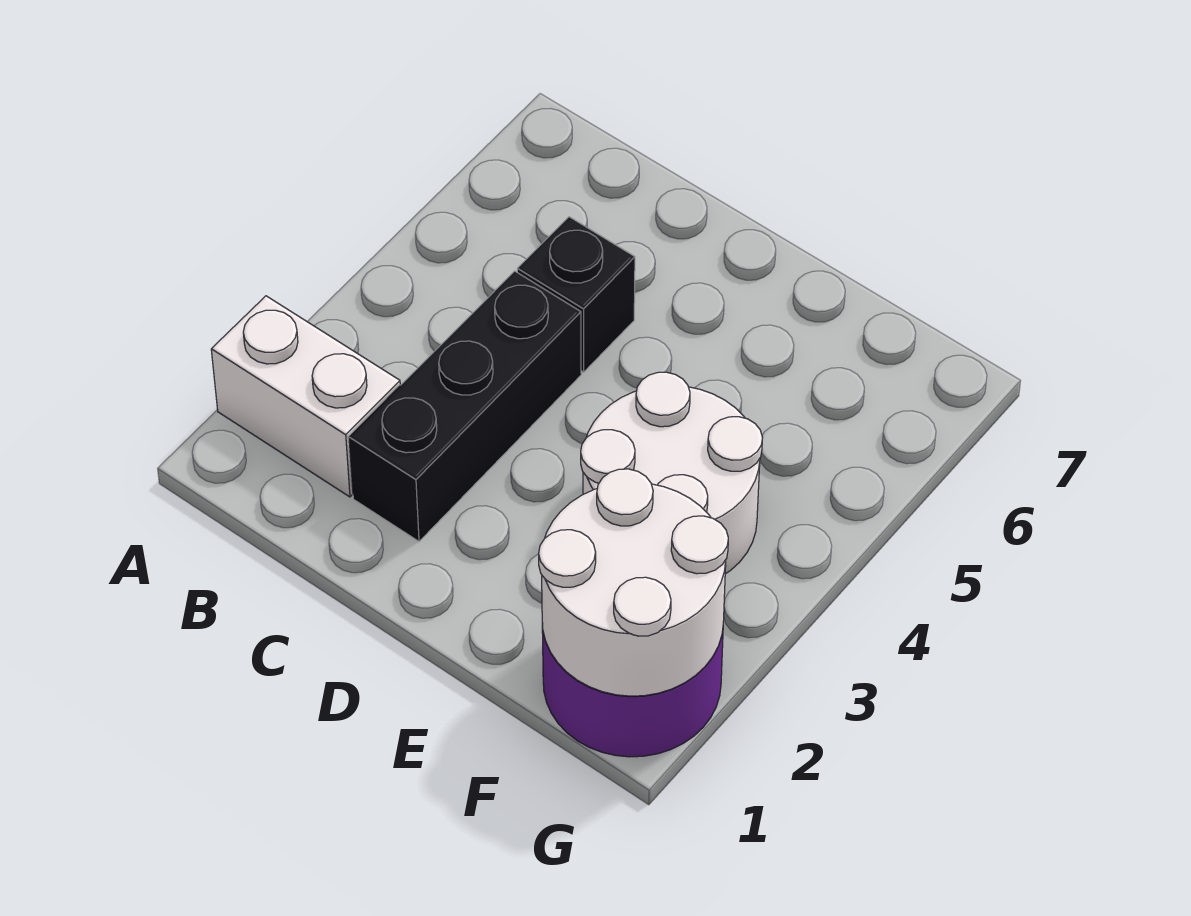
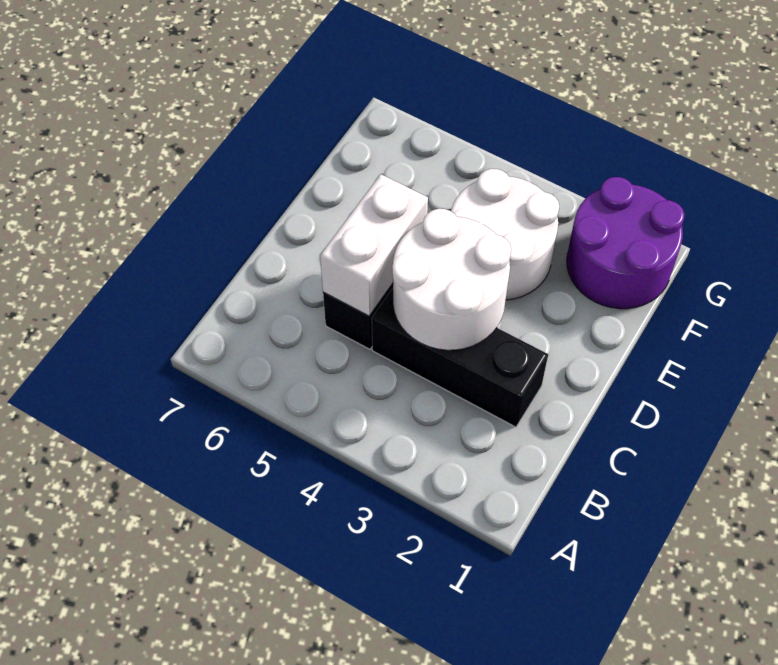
white brick A2:B2 level 1 -> white brick C5:D5 level 2
white round brick F1:G2 level 2 -> white round brick C3:D4 level 2

